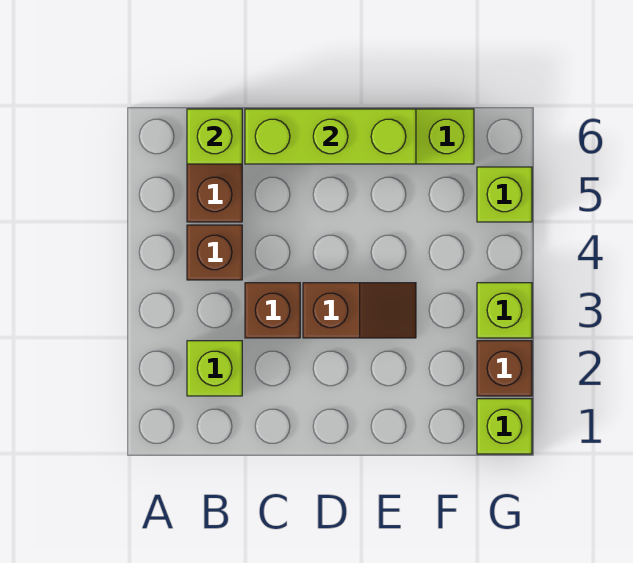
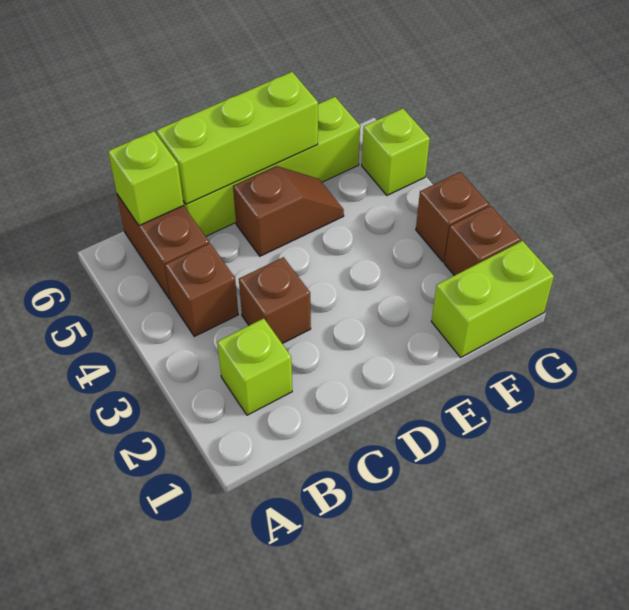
brown slope D3:E3 level 1 top D -> brown slope D5:E5 level 1 top D
lime brick G1 level 1 -> lime brick F1:G1 level 1
lime brick G3 level 1 -> brown brick G3 level 1

